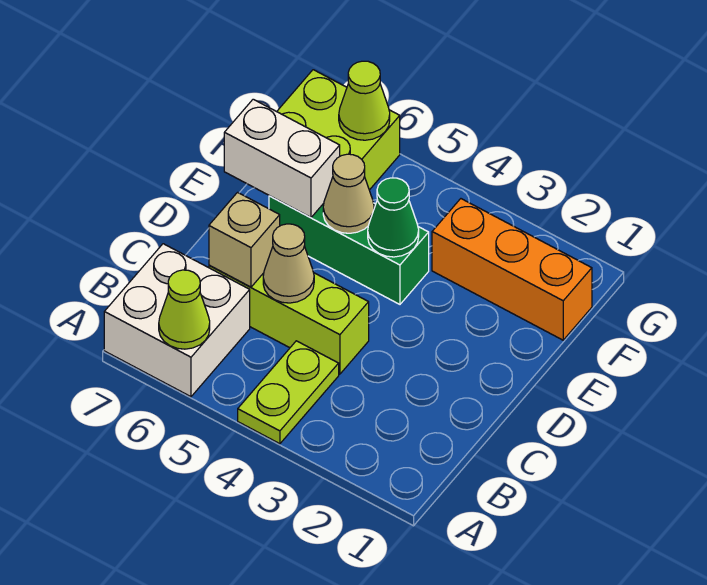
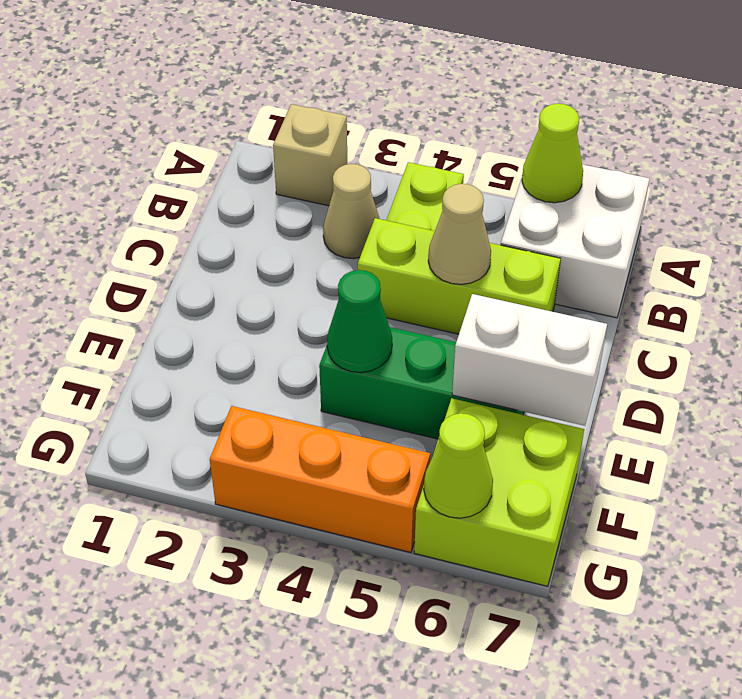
tan brick C6 level 2 -> tan brick A2 level 1
tan cone E5 level 2 -> tan cone B3 level 1
orange brick F1:F3 level 1 -> orange brick G3:G5 level 1

